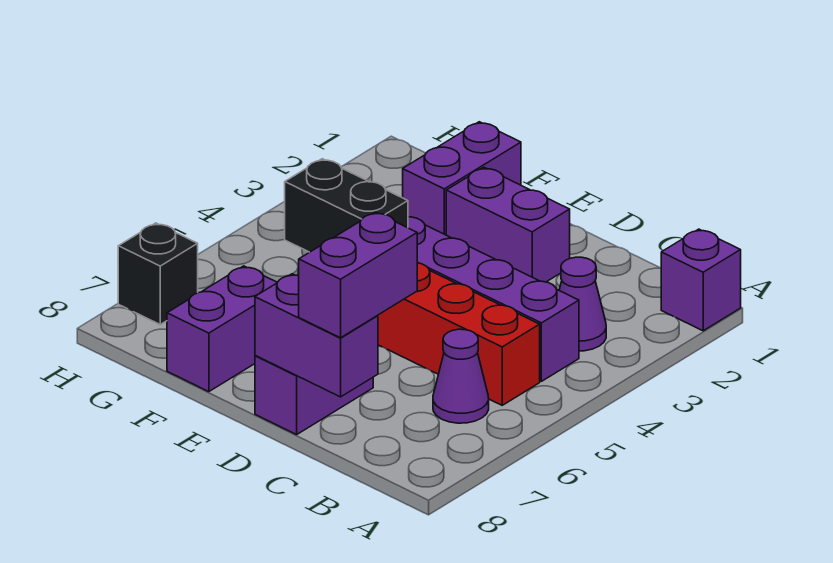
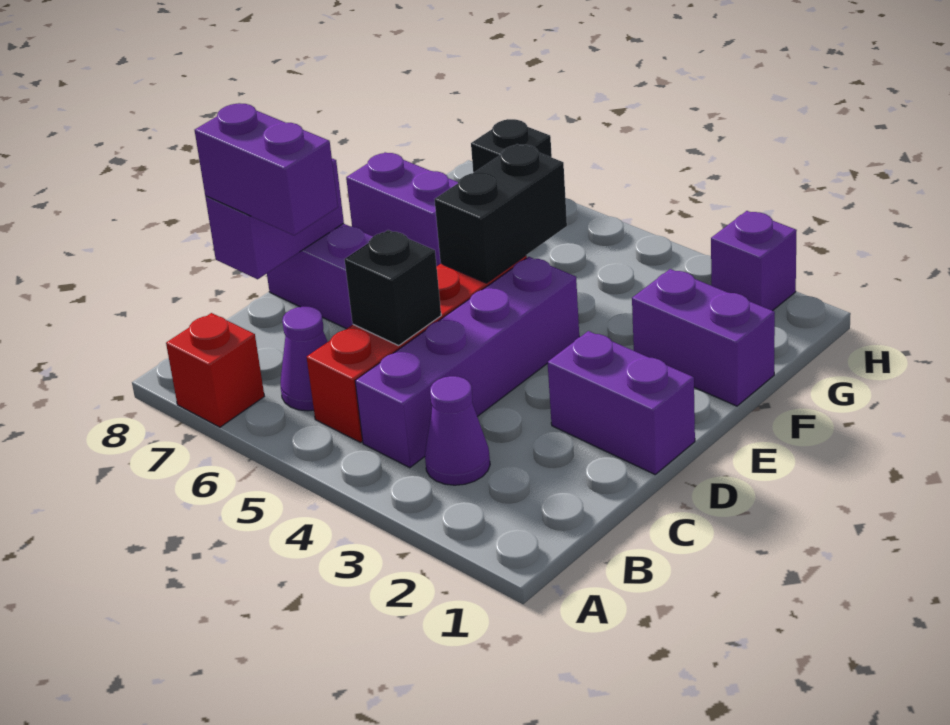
purple brick A1 level 1 -> purple brick H2 level 1
none -> red brick A7 level 1
none -> black brick C5 level 2
purple brick D2:E2 level 1 -> purple brick D1:D2 level 1

